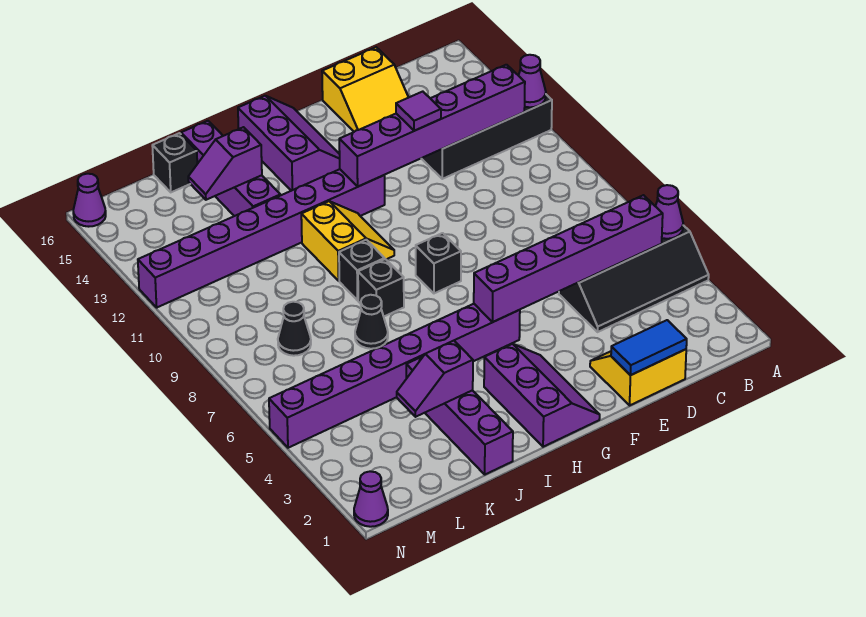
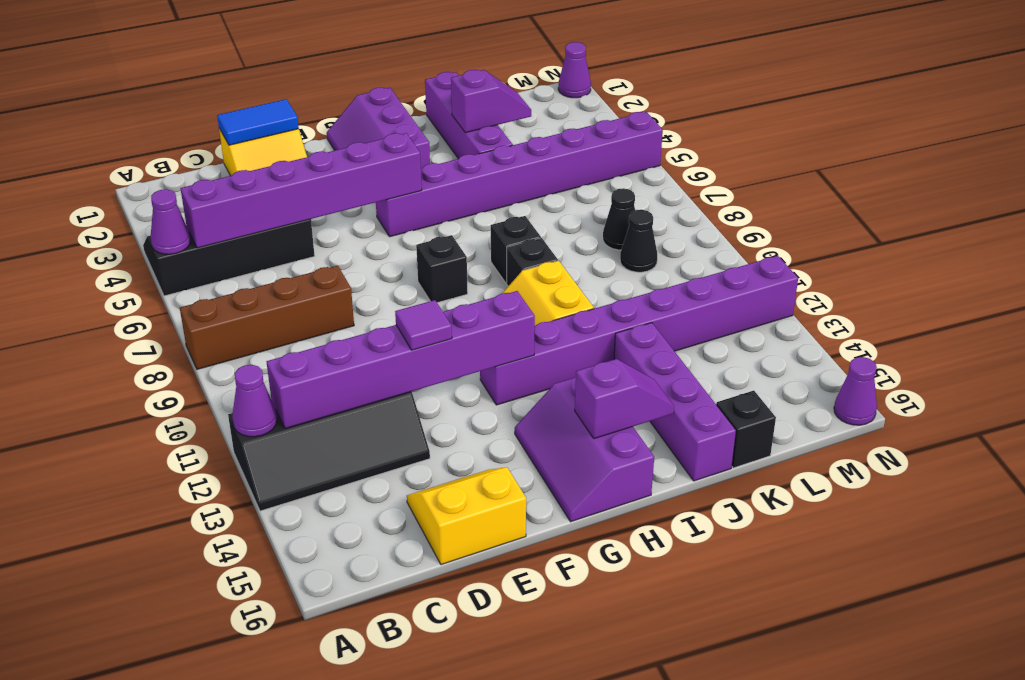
none -> brown brick A8:D8 level 1
black cone J7 level 1 -> black cone L9 level 1
purple slope J14:K14 level 2 top J -> purple slope H15:I15 level 2 top H

